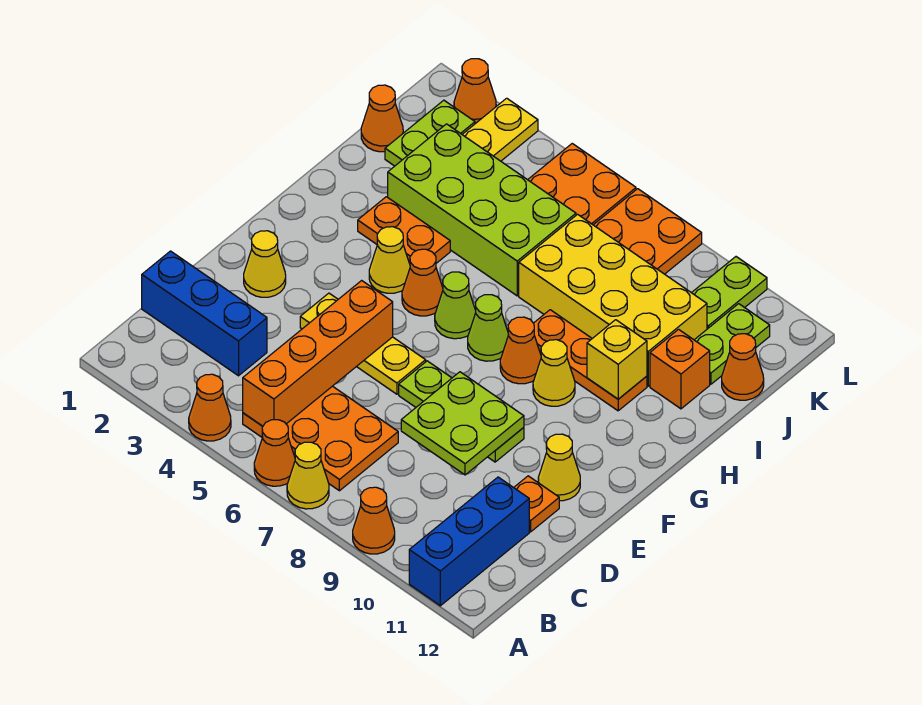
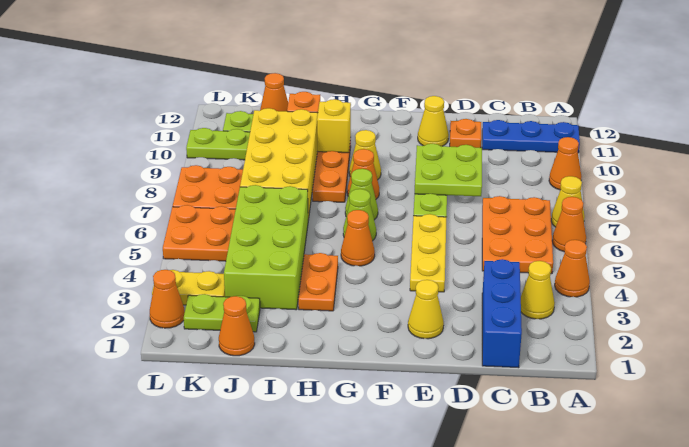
blue brick A11:C11 level 1 -> blue plate A11:C11 level 1
orange brick B5:E5 level 2 -> none
yellow cone G4 level 1 -> yellow cone B3 level 1

